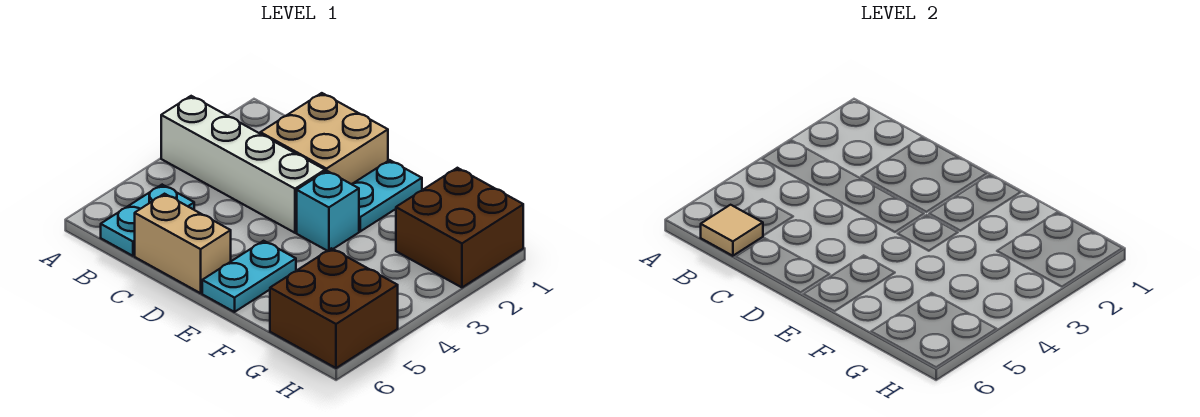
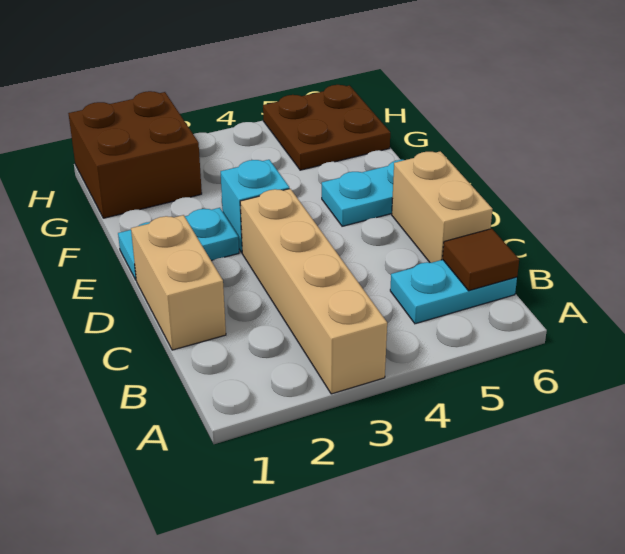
white brick A3:D3 level 1 -> tan brick A3:D3 level 1
tan tile B6 level 2 -> brown tile B6 level 2
tan brick C1:D2 level 1 -> tan brick C1:D1 level 1
brown brick G5:H6 level 1 -> brown plate G5:H6 level 1

